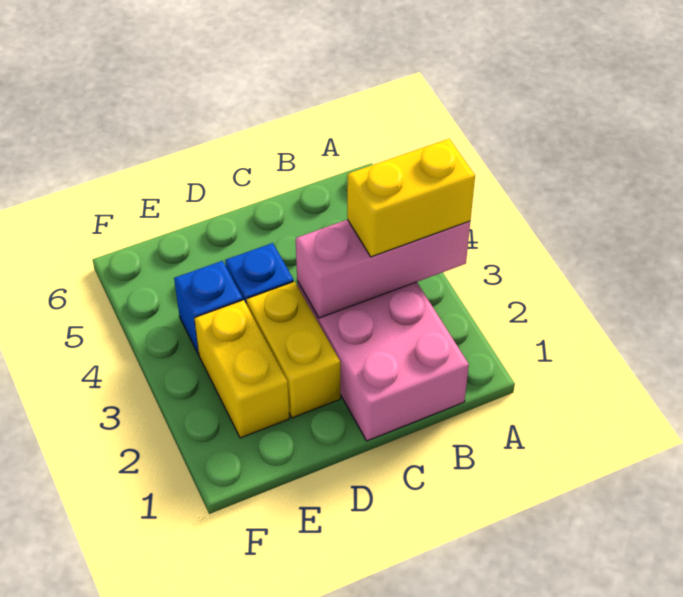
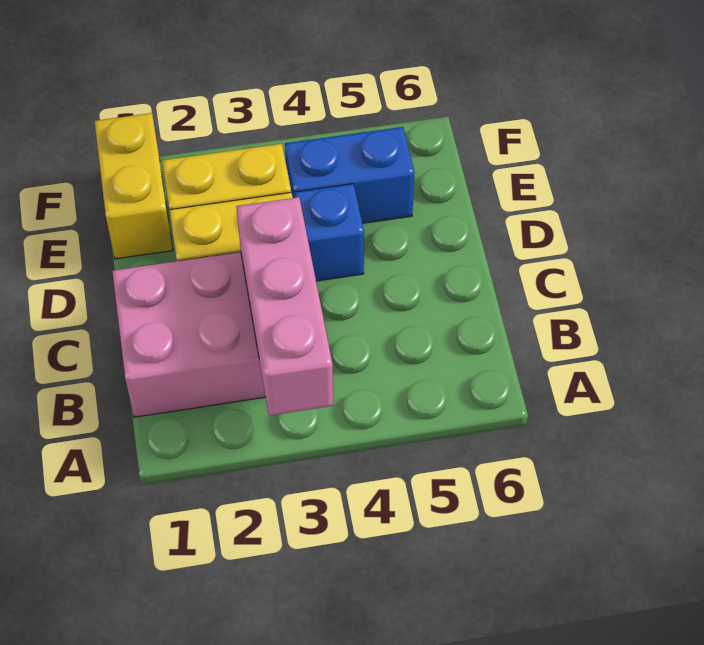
yellow brick A3:B3 level 3 -> yellow brick E1:F1 level 1
blue brick E4 level 1 -> blue brick E4:E5 level 1

